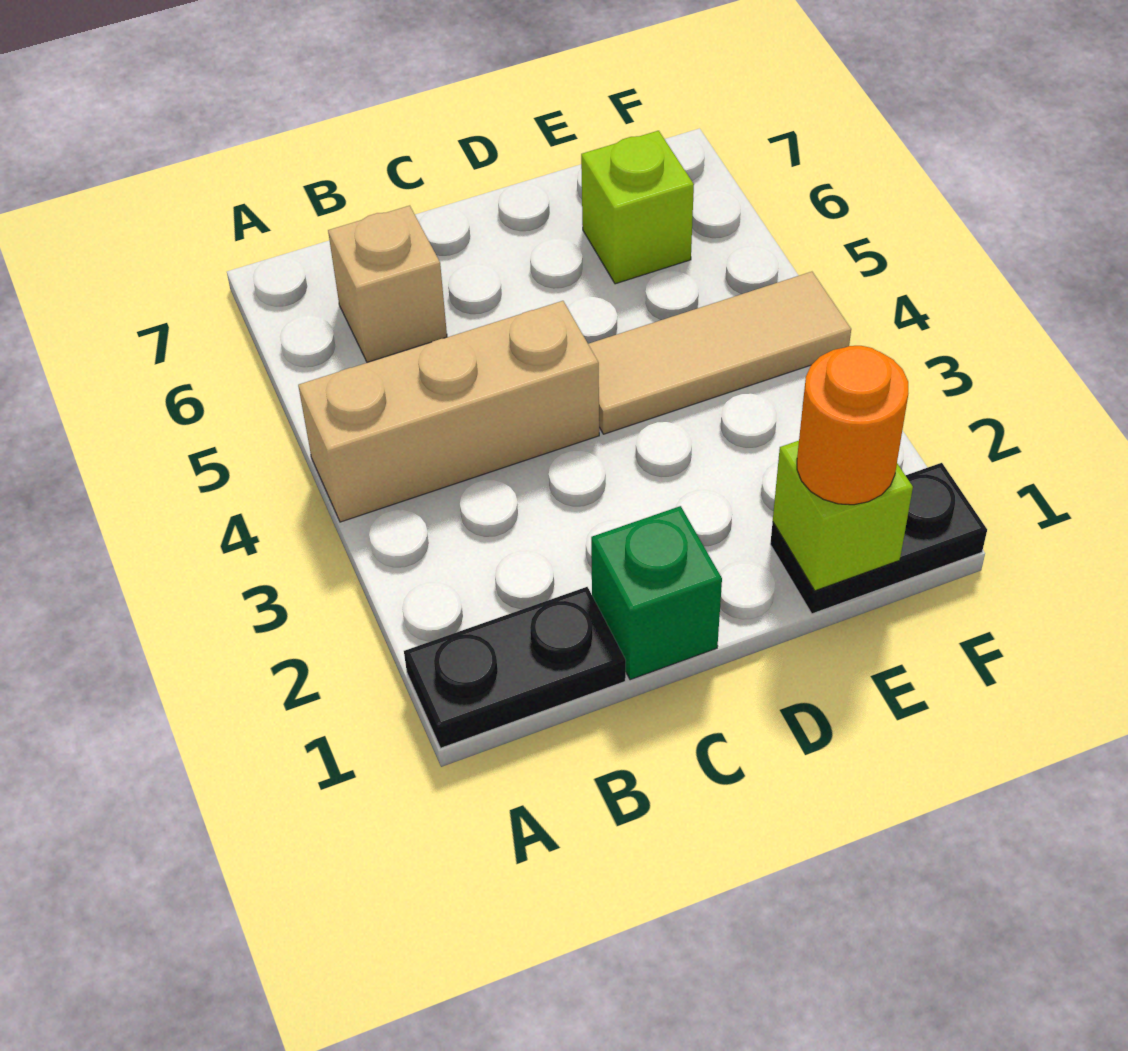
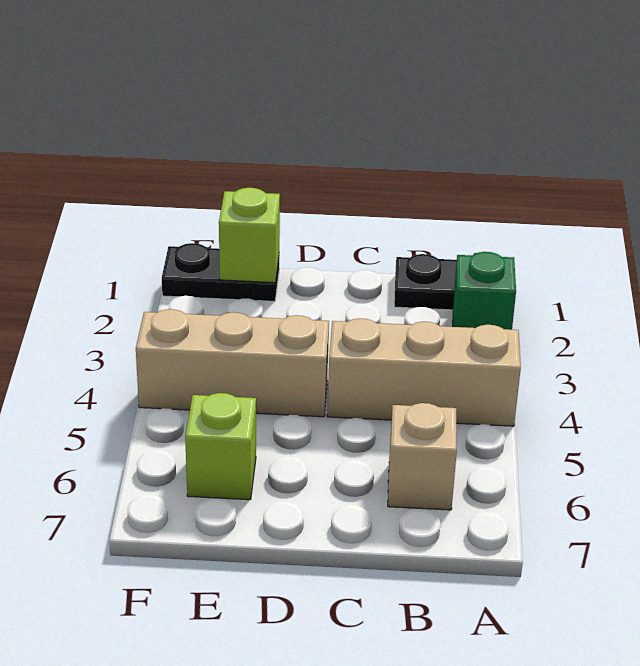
green brick C1 level 1 -> green brick A2 level 1
tan tile D4:F4 level 1 -> tan brick D4:F4 level 1
orange round brick E1 level 3 -> none

